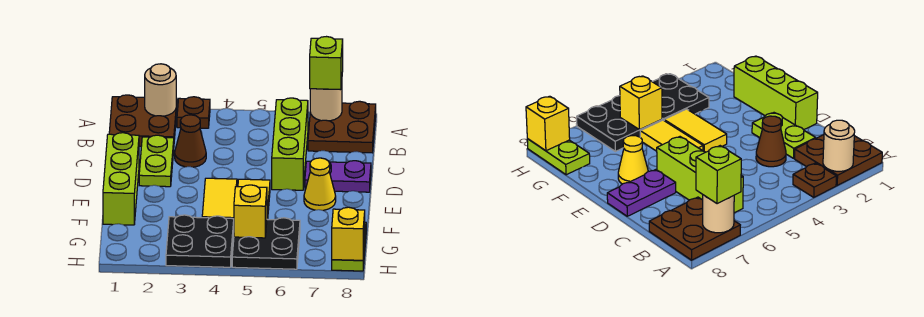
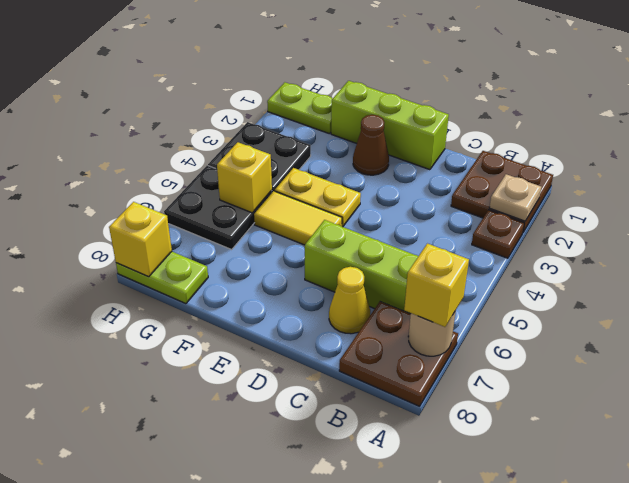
tan round brick A2 level 2 -> tan plate A2 level 2
lime brick A7 level 3 -> yellow brick A7 level 3
lime plate C2:D2 level 1 -> lime plate G1:H1 level 1
brown cone C3 level 1 -> brown cone E2 level 1
purple plate D7:D8 level 1 -> none
yellow tile E4:F4 level 1 -> yellow plate E4:F4 level 1
yellow cone E7 level 1 -> yellow cone C7 level 1

